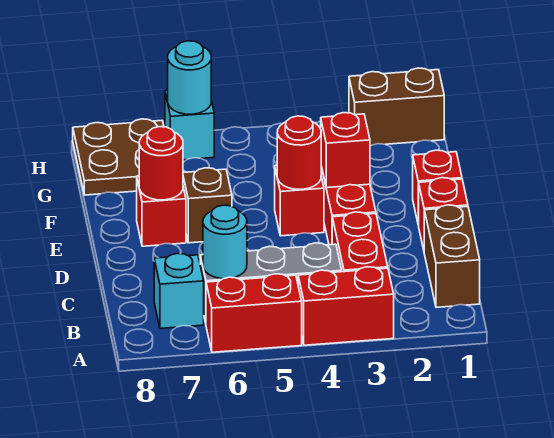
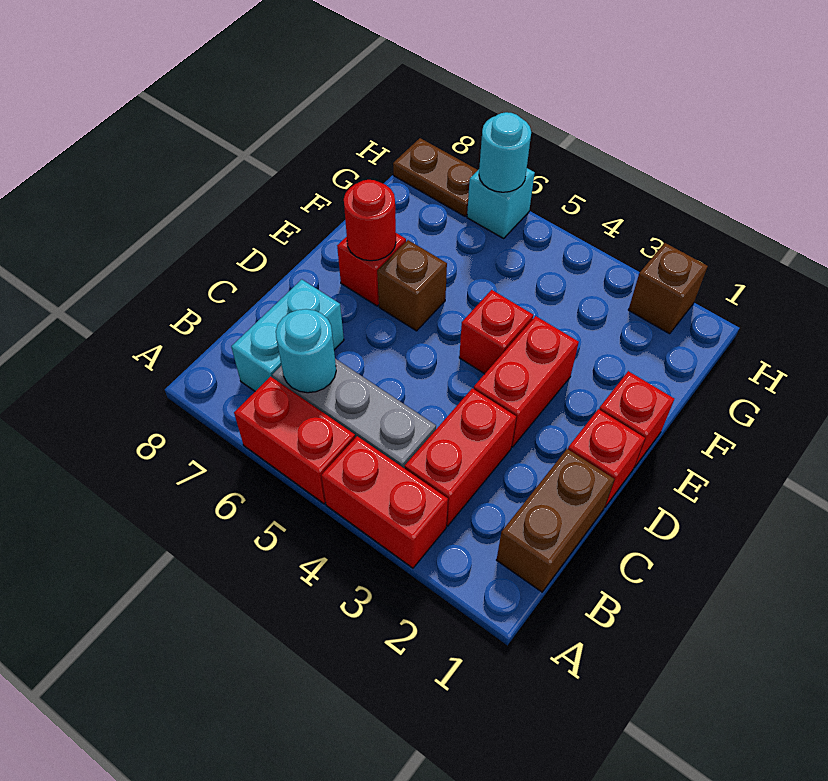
cyan brick B7 level 1 -> cyan brick B7:C7 level 1
red brick E3 level 2 -> none
red round brick E4 level 2 -> none
brown plate G7:H8 level 1 -> brown plate H7:H8 level 1
brown brick H1:H2 level 1 -> brown brick H2 level 1

